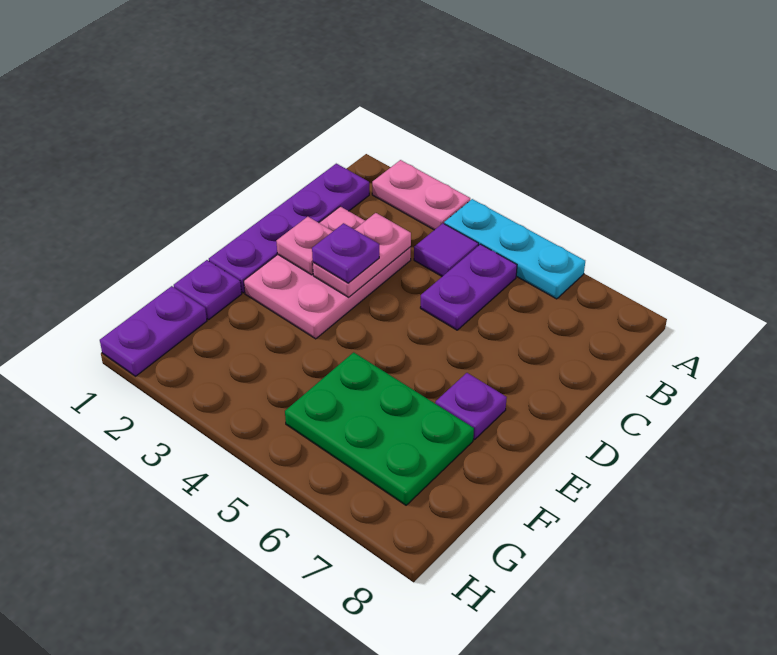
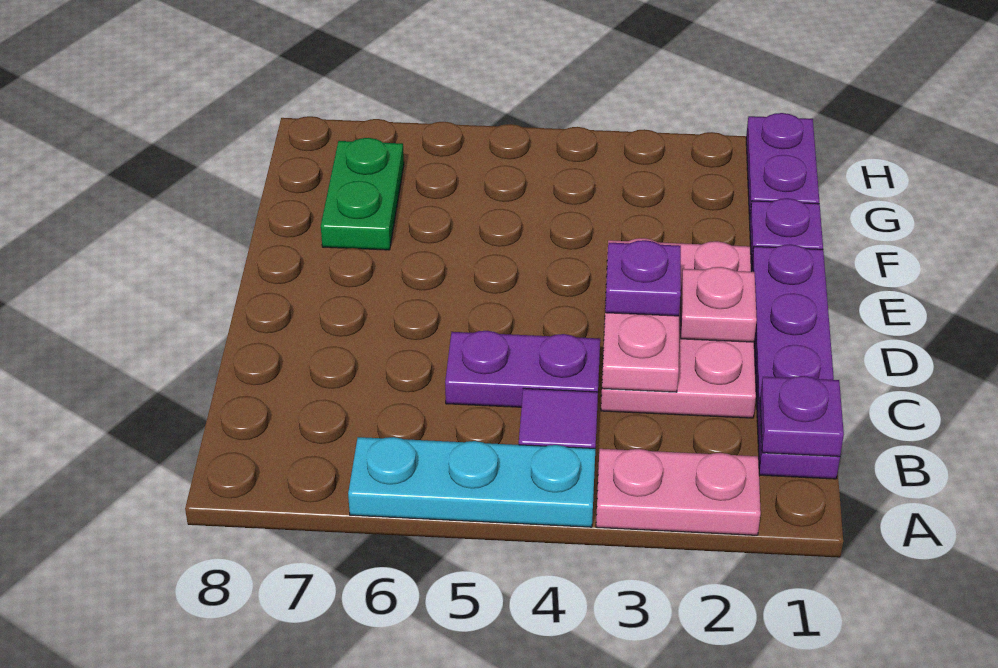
purple plate B5:C5 level 1 -> purple plate C4:C5 level 1
purple plate E7 level 1 -> purple plate B1 level 2
green plate F5:G7 level 1 -> green plate F7:G7 level 1

